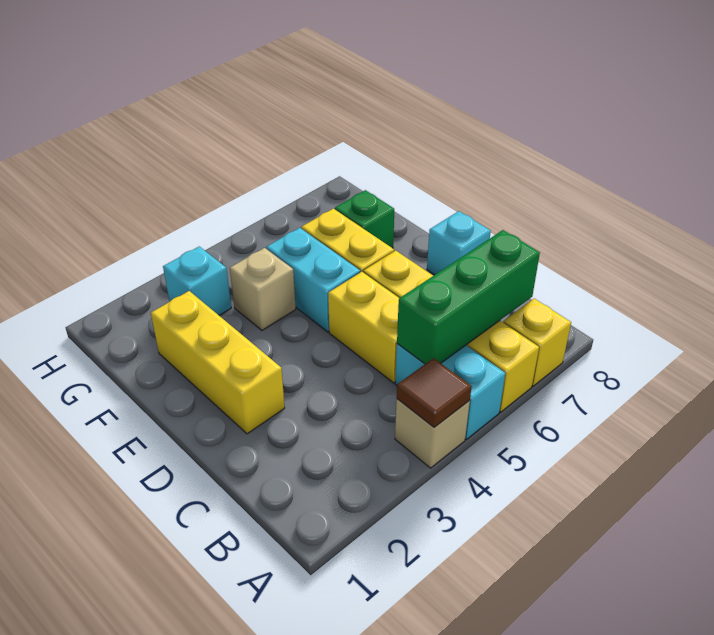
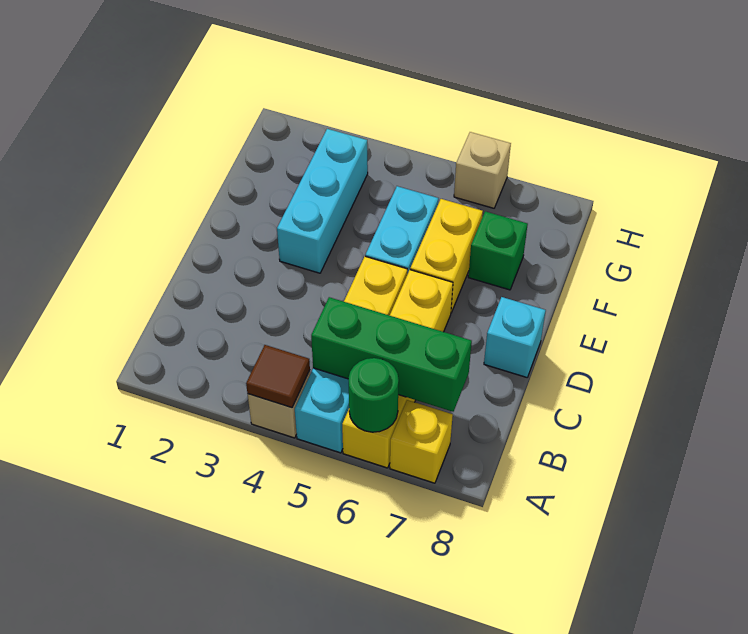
none -> green round brick A6 level 2
yellow brick D2:F2 level 1 -> none
tan brick F4 level 1 -> tan brick H6 level 1
cyan brick G3 level 1 -> cyan brick E3:G3 level 1

